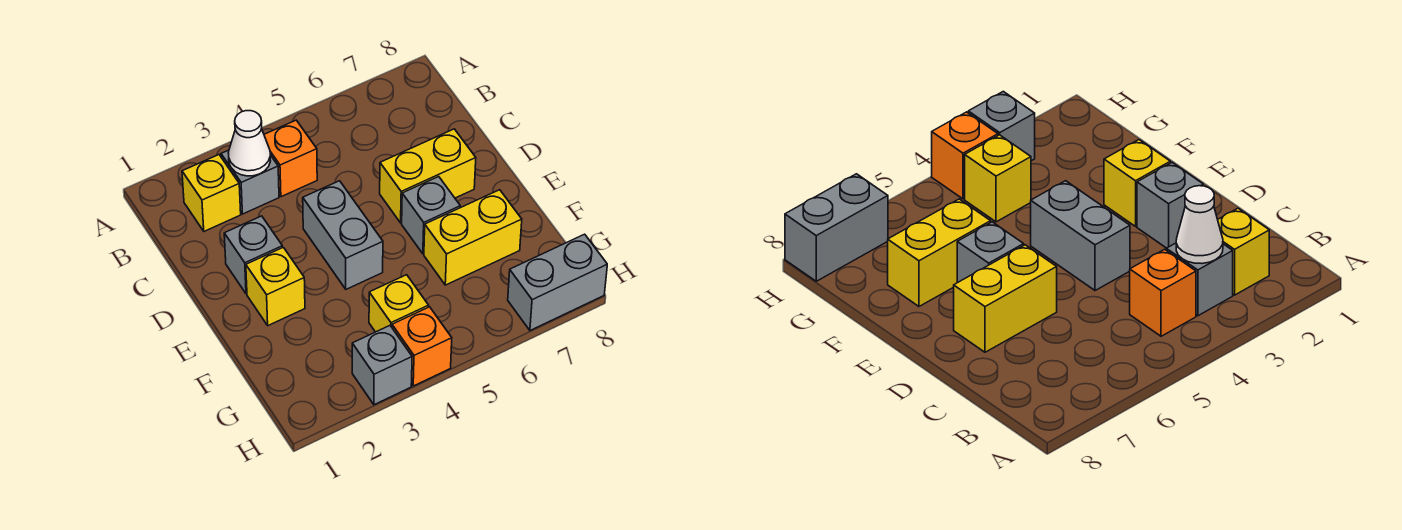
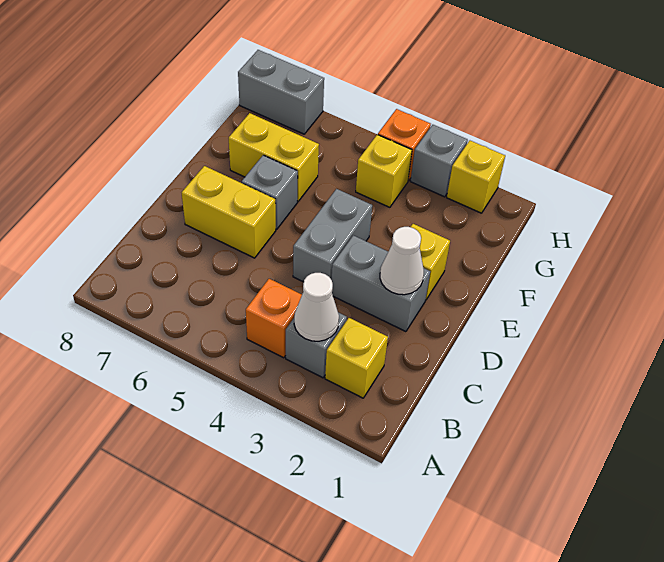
grey brick D2 level 1 -> grey brick D2:D3 level 1
none -> white cone D2 level 2
none -> yellow brick H2 level 1

